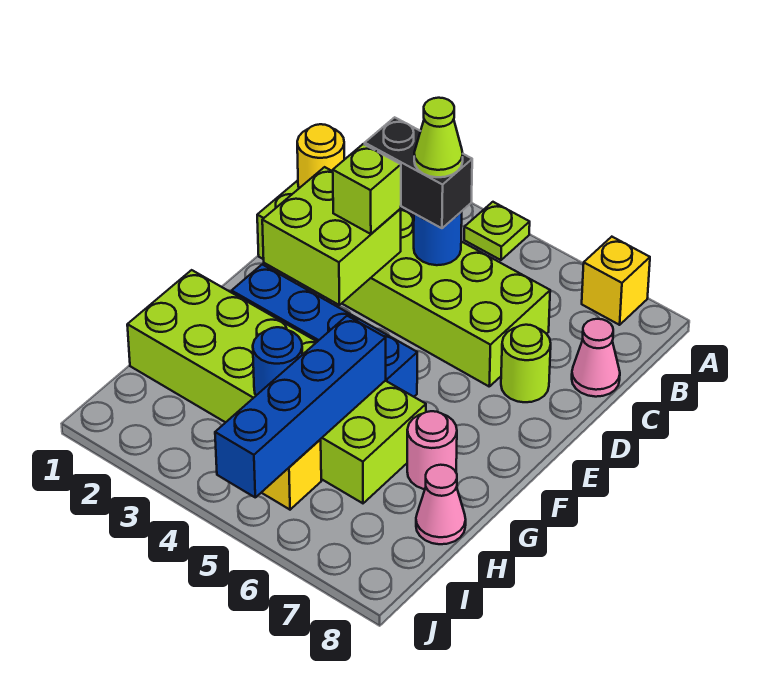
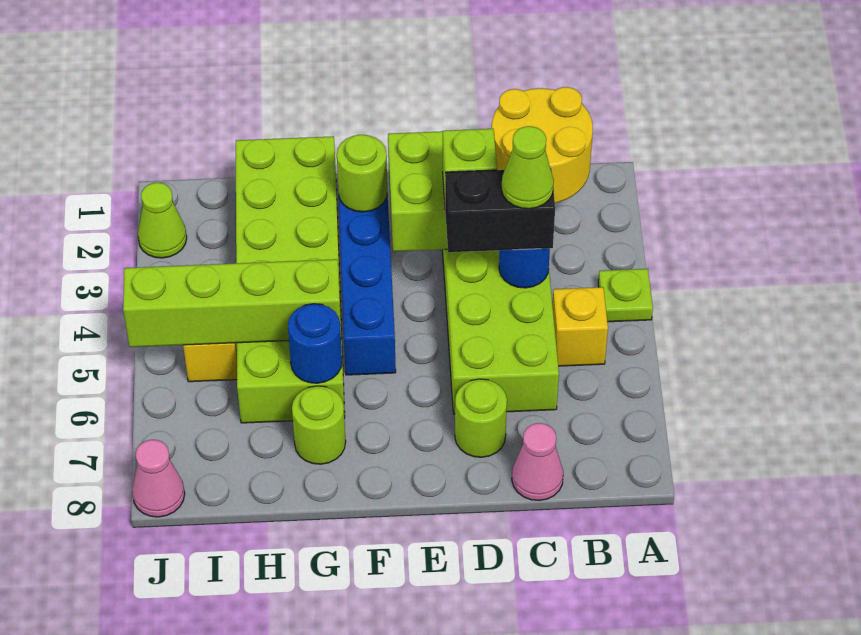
yellow brick A7 level 1 -> yellow brick B5 level 1
yellow round brick C1 level 2 -> yellow round brick B1:C2 level 2
black brick C3:C4 level 3 -> black brick C4:D4 level 3
none -> lime round brick F2 level 2
blue brick G5:J5 level 2 -> lime brick G5:J5 level 2
pink round brick G7 level 1 -> lime round brick G7 level 1
blue round brick H4 level 2 -> blue round brick G6 level 2
pink cone H8 level 1 -> pink cone J8 level 1
none -> lime cone J2 level 1

